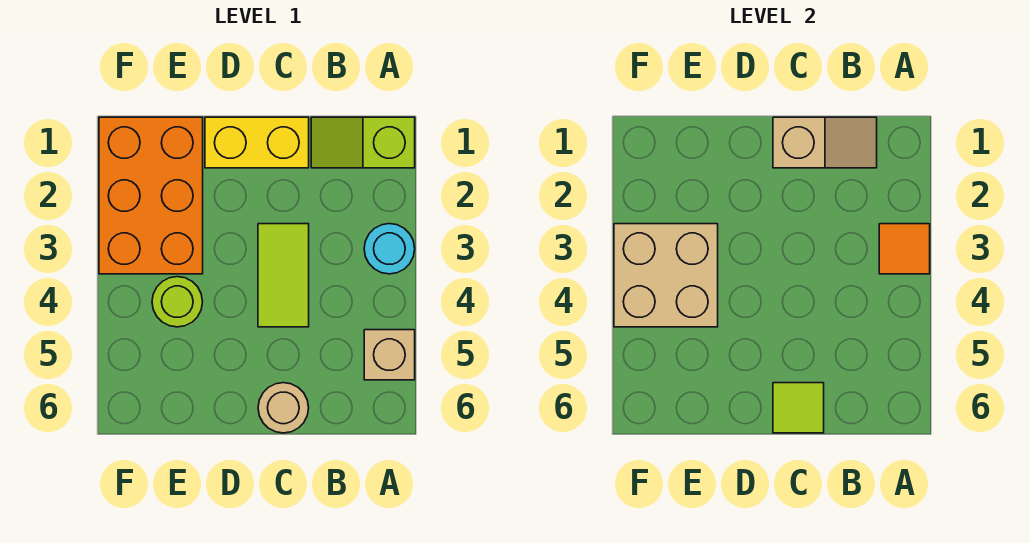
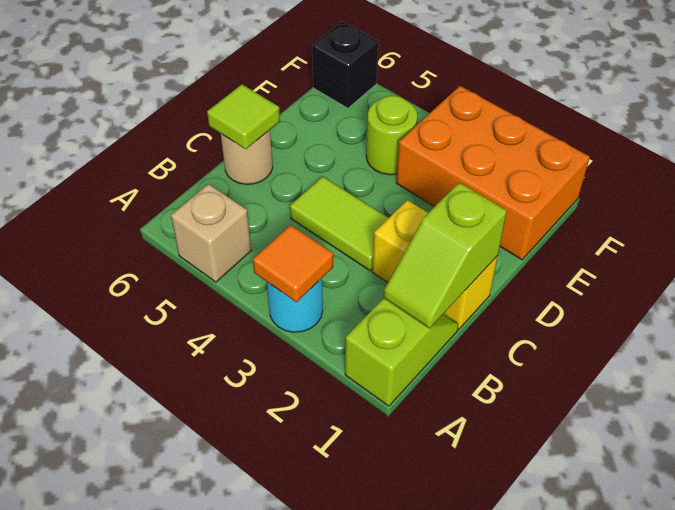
tan slope B1:C1 level 2 top C -> lime slope B1:C1 level 2 top C
yellow brick C1:D1 level 1 -> yellow brick C1:C2 level 1
tan brick E3:F4 level 2 -> none
none -> black brick F6 level 1

